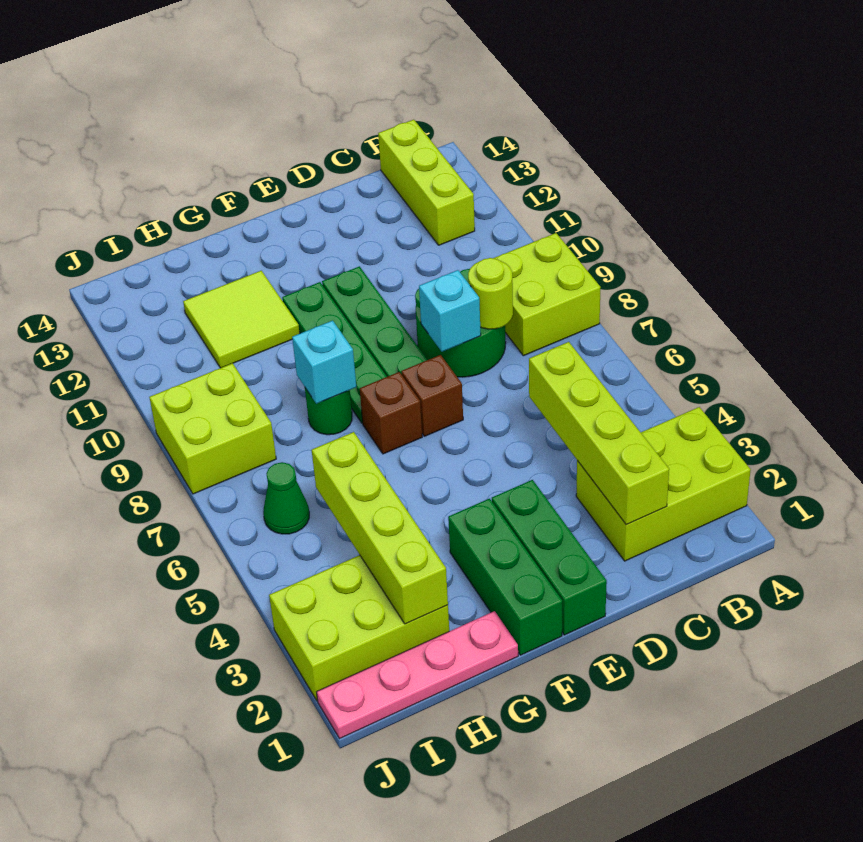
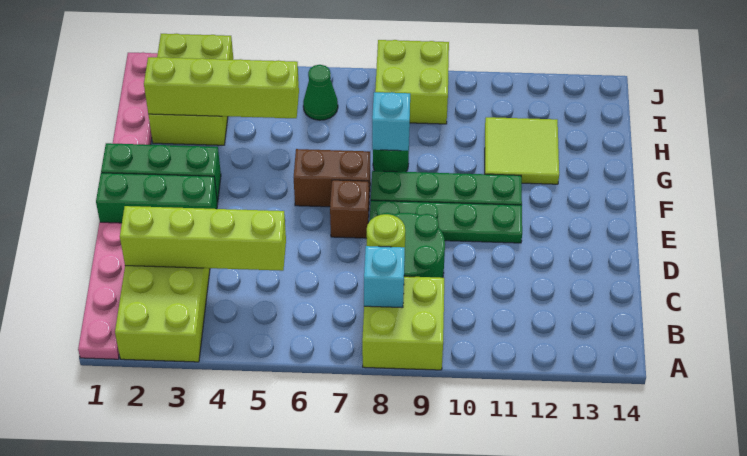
none -> pink plate A1:D1 level 1
lime brick B12:B14 level 1 -> none
cyan brick D8 level 2 -> cyan brick B8 level 2
brown brick F7 level 1 -> brown brick F6:F7 level 1

